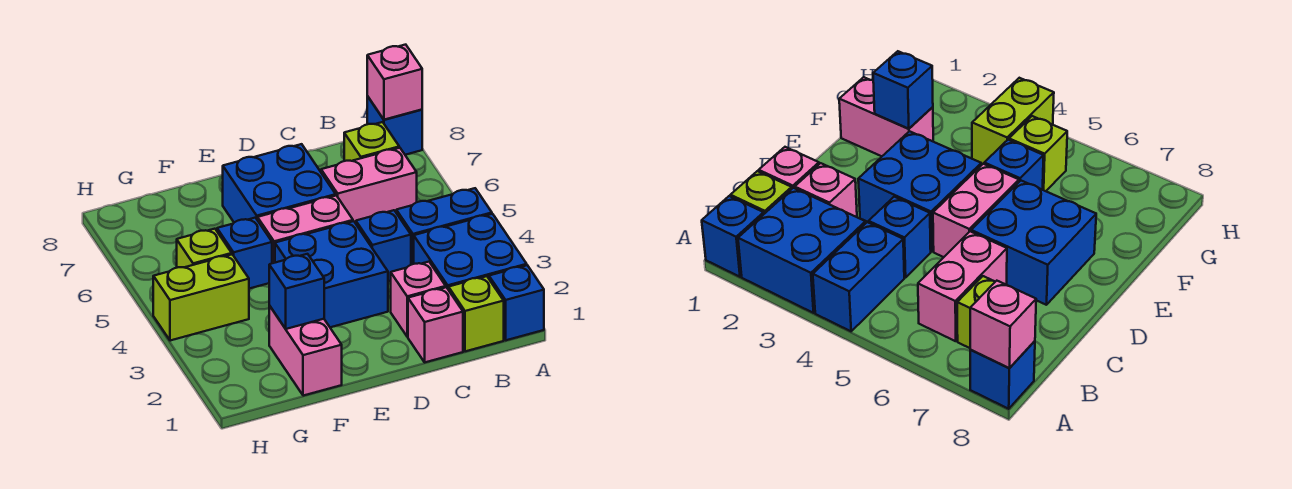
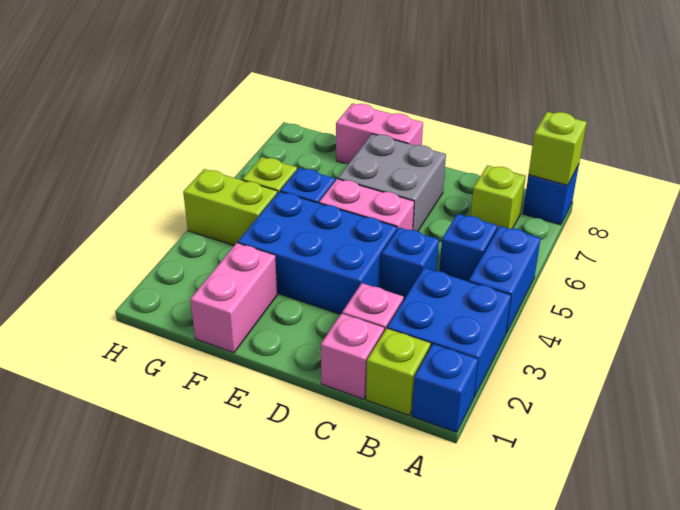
blue brick A4:B4 level 1 -> blue brick A4:A5 level 1
pink brick A8 level 2 -> lime brick A8 level 2
pink brick B6:C6 level 1 -> pink brick E8:F8 level 1
blue brick D3:E4 level 1 -> blue brick D3:F4 level 1
blue brick D6:E7 level 1 -> grey brick D6:E7 level 1
blue brick F2 level 2 -> blue brick B5 level 1

